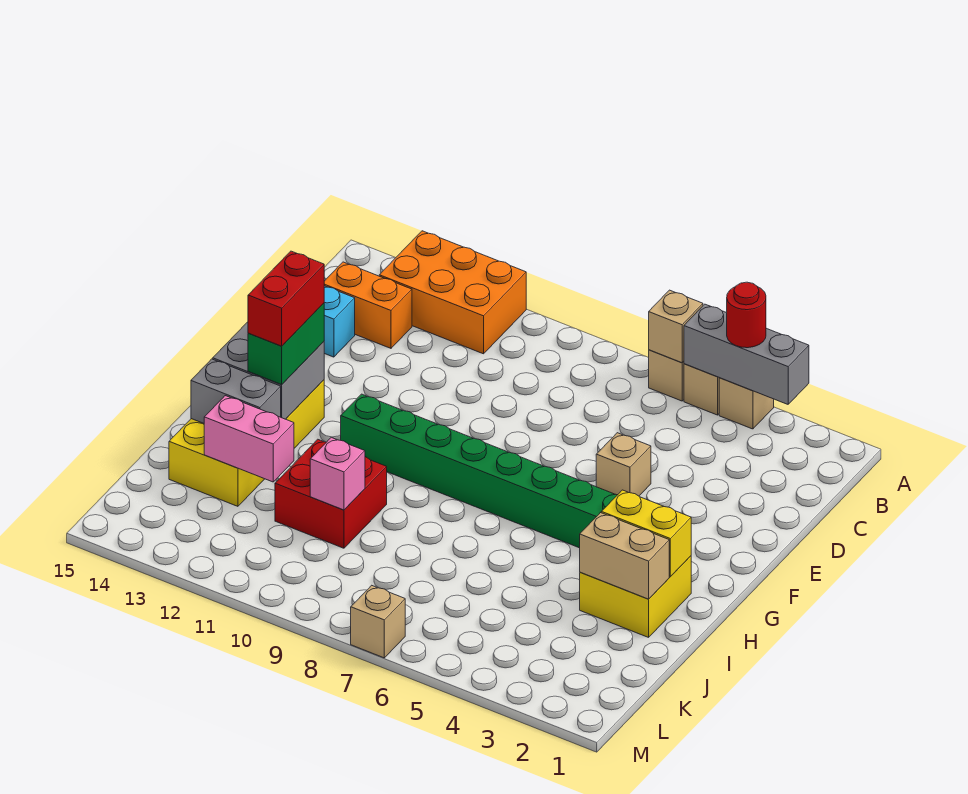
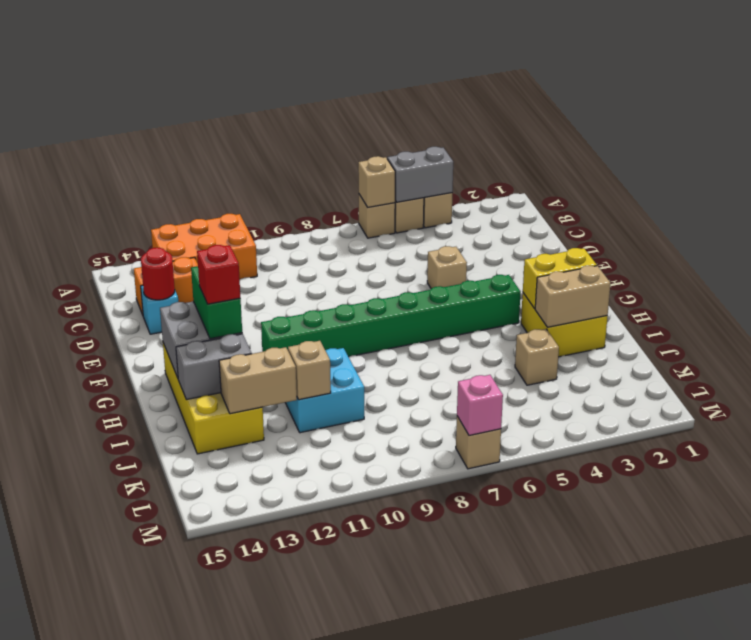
grey brick A3:A5 level 2 -> grey brick A4:A5 level 2
red round brick A4 level 3 -> red round brick D14 level 2
red brick G13:H13 level 4 -> red brick H13 level 4
red brick I10:J11 level 1 -> cyan brick I10:J11 level 1
none -> tan brick J4 level 1
pink brick J10 level 2 -> pink brick M7 level 2
none -> tan brick J11 level 2
pink brick J12:J13 level 2 -> tan brick J12:J13 level 2

